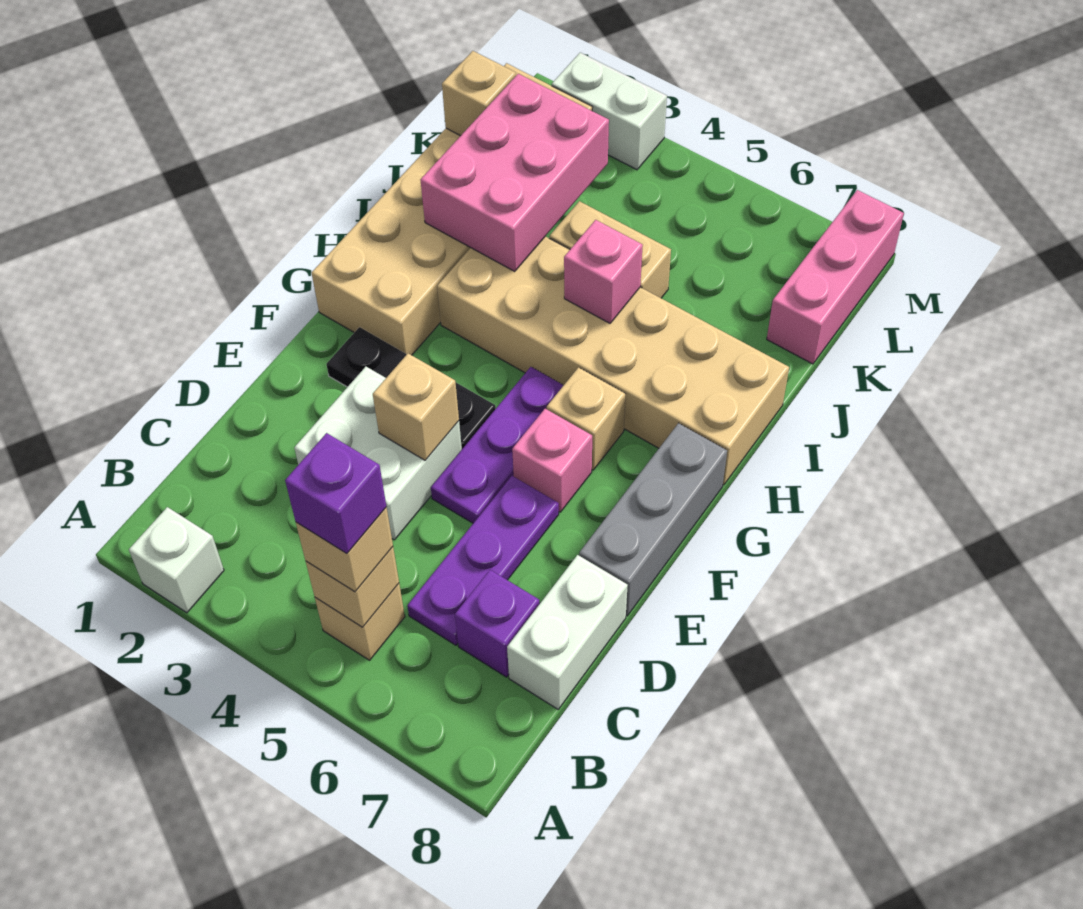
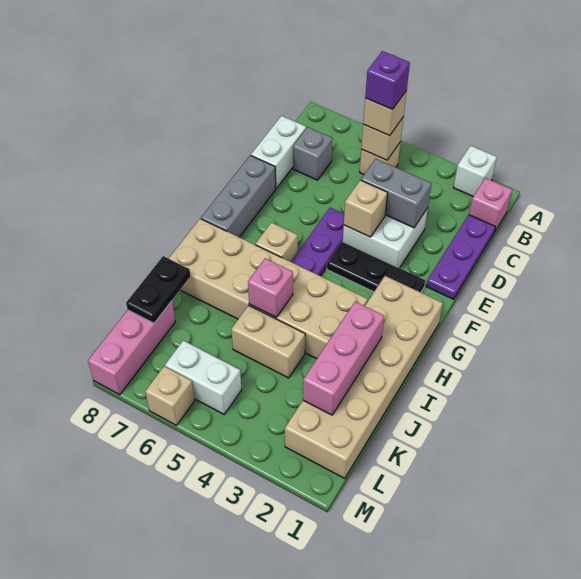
purple plate C6:E6 level 1 -> purple plate C1:E1 level 1
purple brick C7 level 1 -> grey brick C7 level 1
none -> grey brick D3:D4 level 2
pink brick F6 level 1 -> pink brick B1 level 1
pink brick I2:K3 level 2 -> pink brick I2:K2 level 2
none -> black plate J8:K8 level 2
tan brick K1 level 2 -> tan brick M6 level 1
white brick M2:M3 level 1 -> white brick L5:L6 level 1

